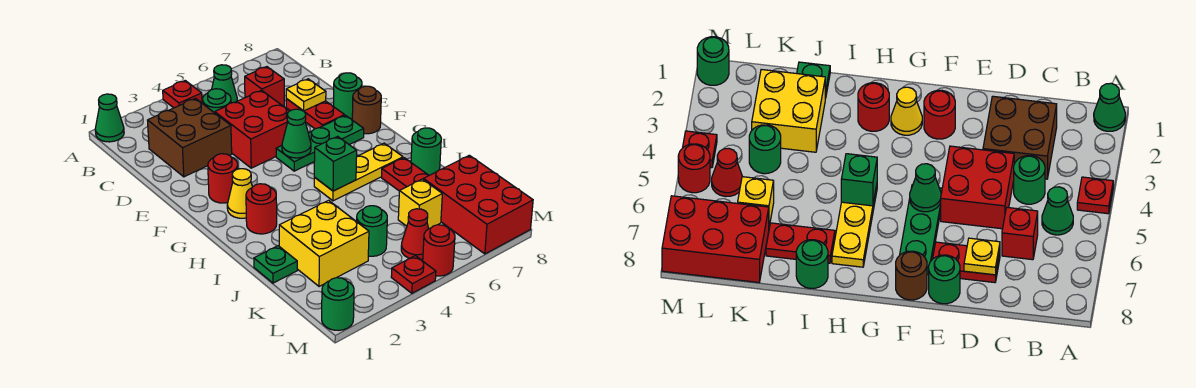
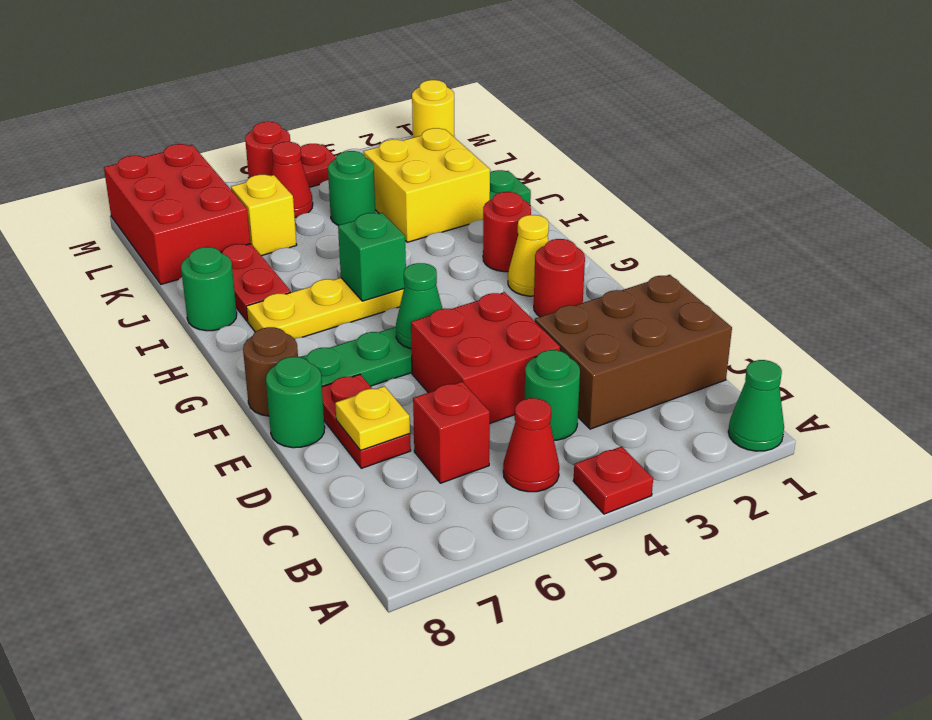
green cone B5 level 1 -> red cone B5 level 1
brown brick C2:D3 level 1 -> brown brick C1:D3 level 1
green round brick M1 level 1 -> yellow round brick M1 level 1

